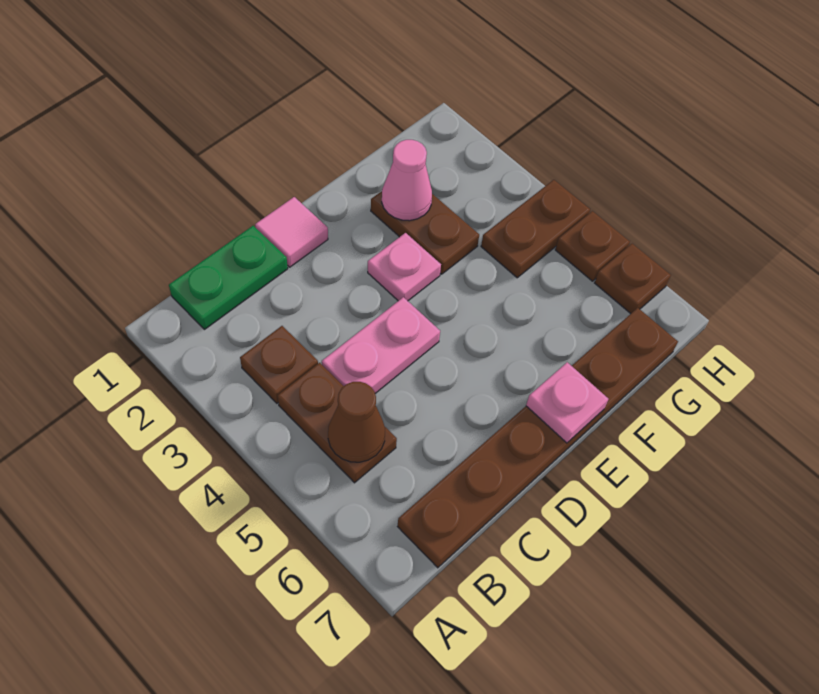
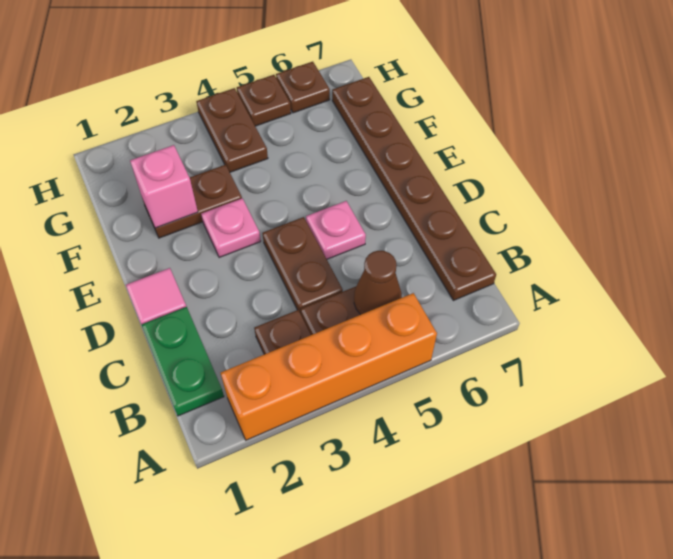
none -> orange brick A2:A5 level 1
pink plate C4:D4 level 1 -> brown plate C4:D4 level 1
pink plate E7 level 2 -> pink plate D5 level 1
pink cone F2 level 2 -> pink brick F2 level 2

